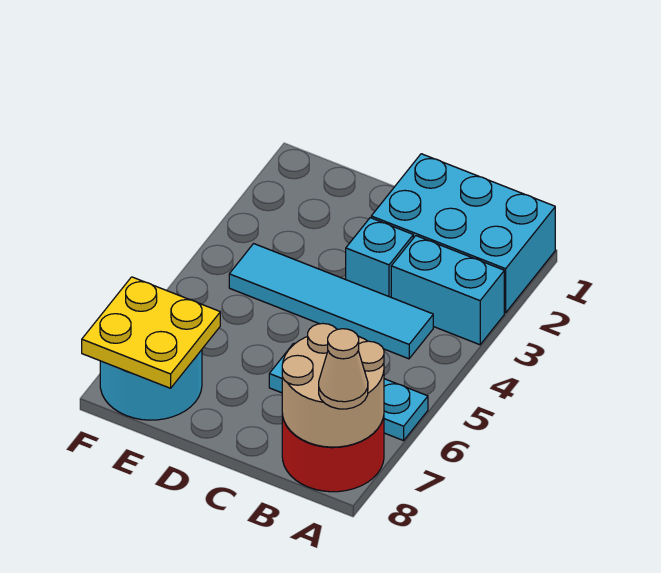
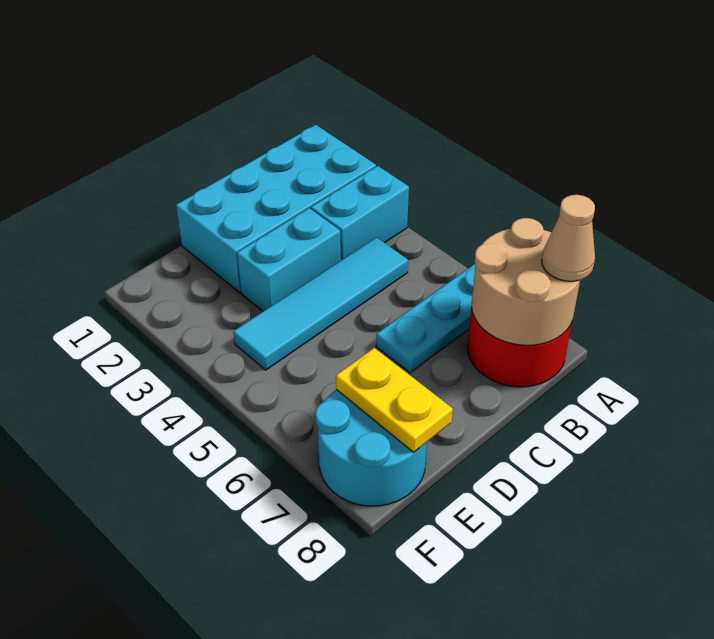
cyan brick A1:C2 level 1 -> cyan brick A1:D2 level 1
cyan brick C3 level 1 -> cyan brick C3:D3 level 1
yellow plate E7:F8 level 2 -> yellow plate E7:E8 level 2

